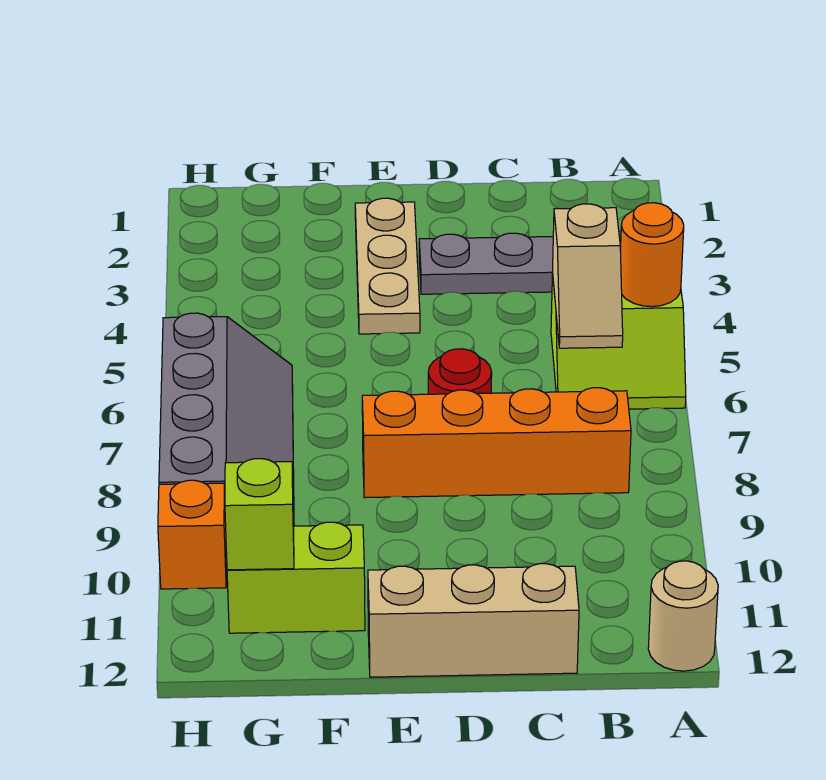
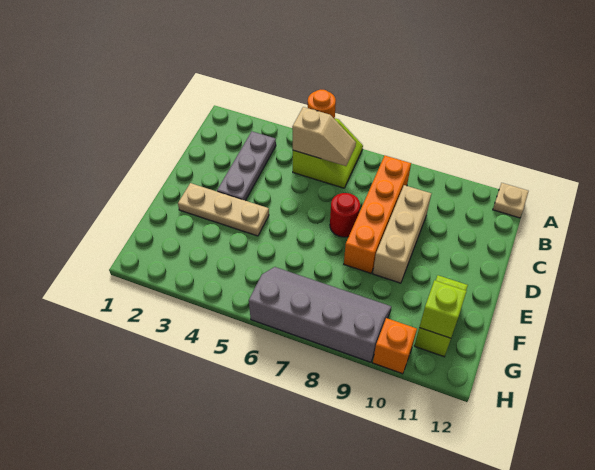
tan round brick A12 level 1 -> tan plate A12 level 1
tan brick C12:E12 level 1 -> tan brick C9:E9 level 1

